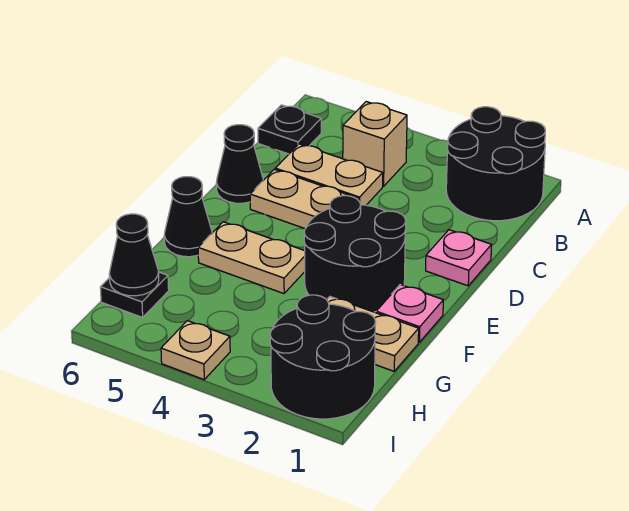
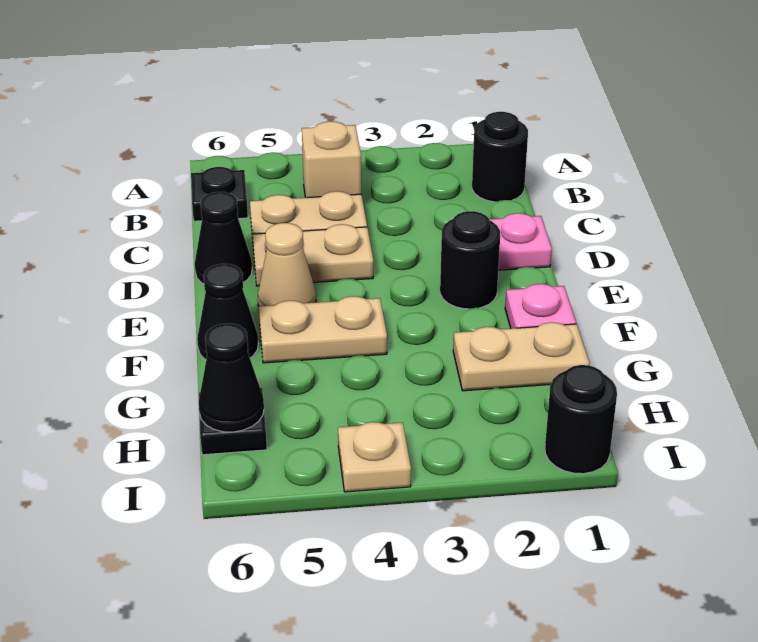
black round brick A1:B2 level 1 -> black round brick B1 level 1
black round brick E2:F3 level 1 -> black round brick E2 level 1
none -> tan cone E5 level 1
black round brick H1:I2 level 1 -> black round brick I1 level 1

